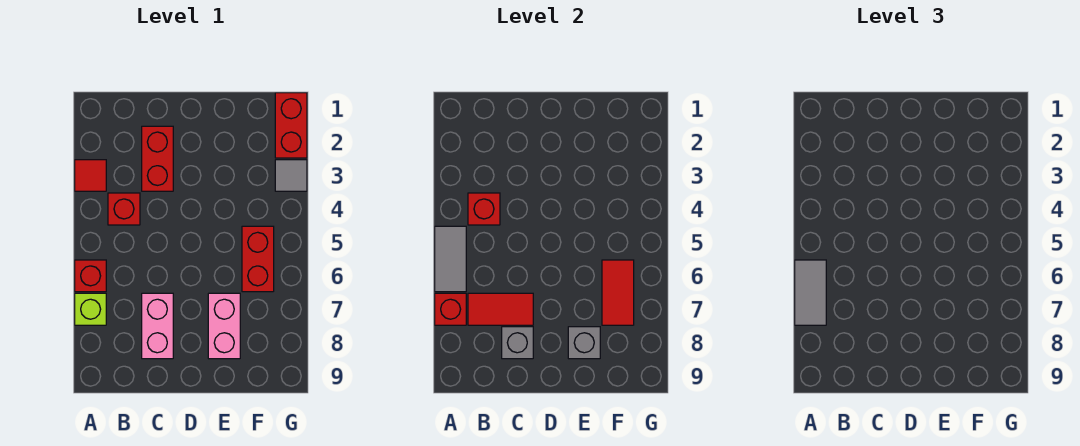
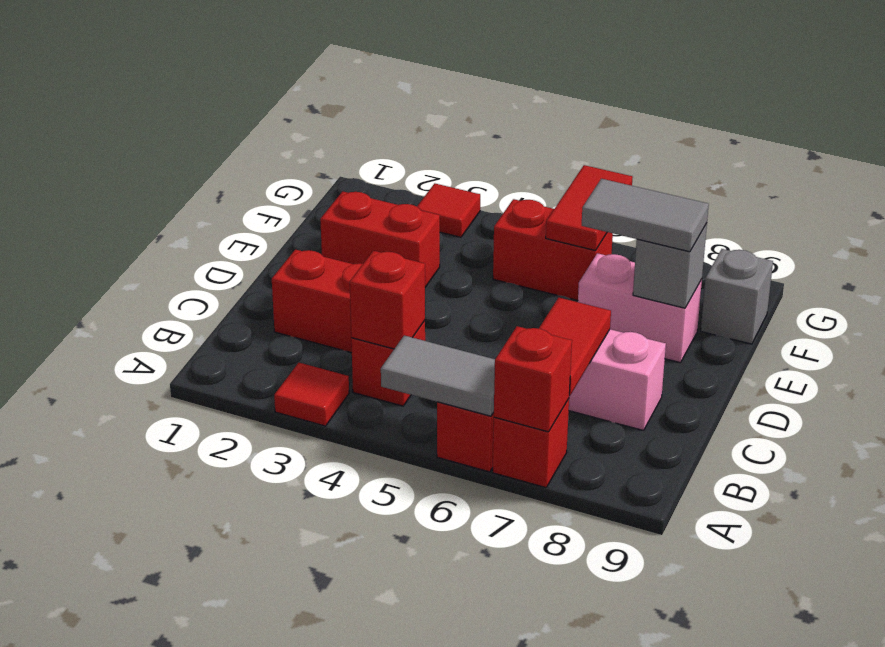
grey tile A6:A7 level 3 -> grey tile E7:E8 level 3
lime brick A7 level 1 -> red brick A7 level 1
grey brick C8 level 2 -> grey brick F9 level 1
red tile F6:F7 level 2 -> red tile F6:G6 level 2
red brick G1:G2 level 1 -> red brick E2:E3 level 1
grey tile G3 level 1 -> red tile G3 level 1

